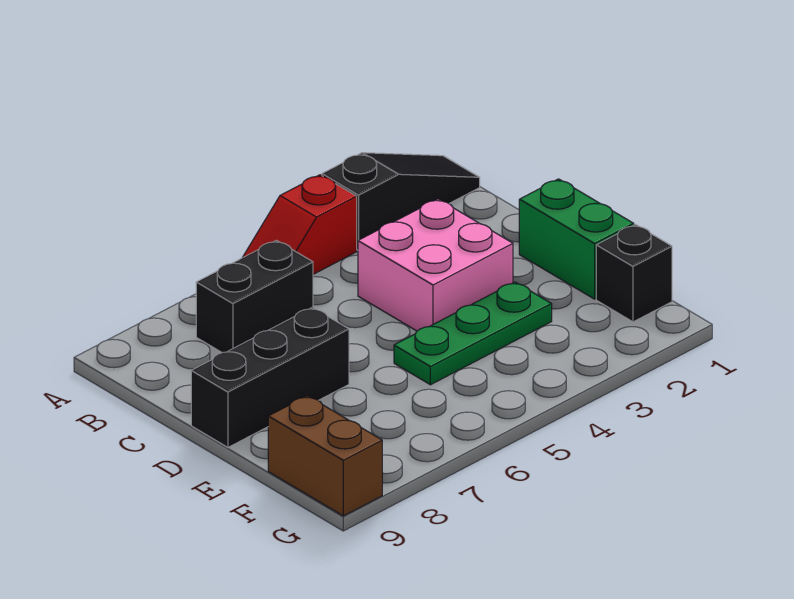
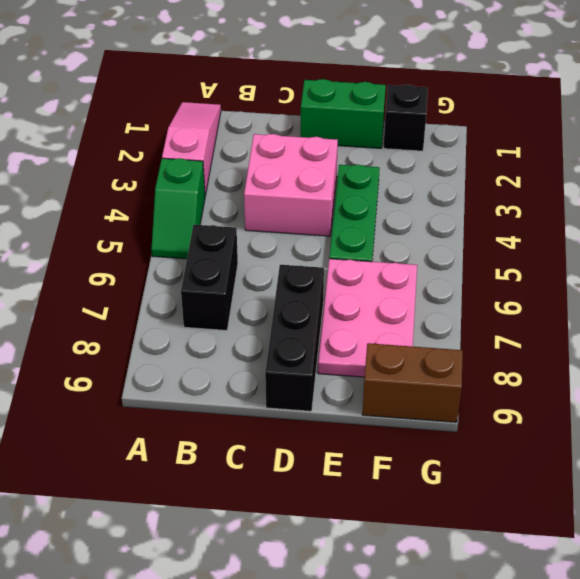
black slope A1:A3 level 1 top 3 -> pink slope A1:A3 level 1 top 3
red slope A4:A5 level 1 top 4 -> green slope A4:A5 level 1 top 4
none -> pink plate E6:F8 level 1

